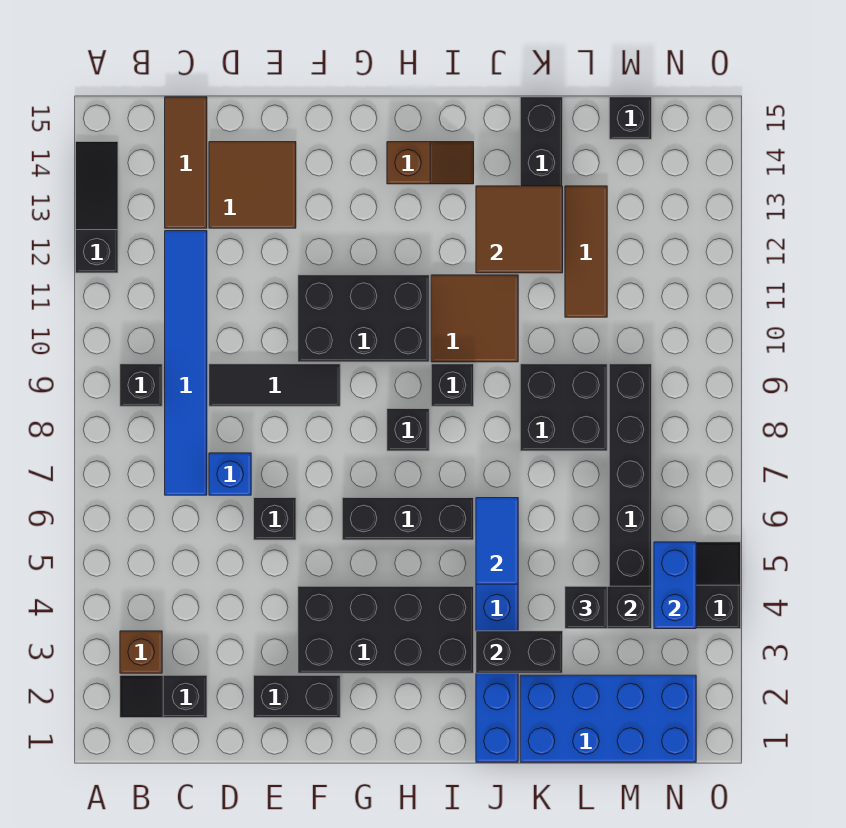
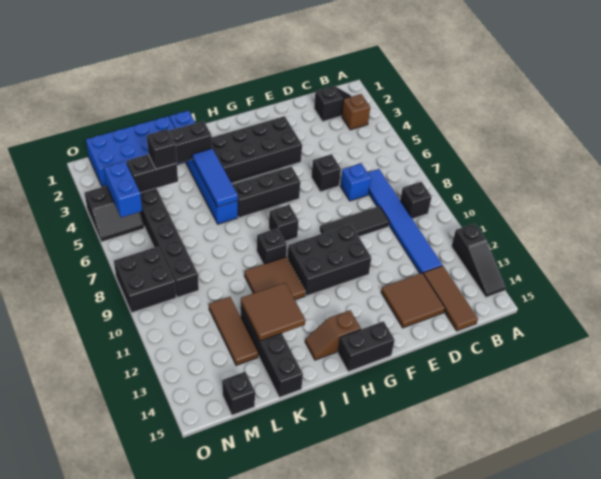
black brick E2:F2 level 1 -> black brick G15:H15 level 1
blue tile J5:J6 level 2 -> blue tile J4:J6 level 2
black brick K8:L9 level 1 -> black brick N8:O9 level 1

